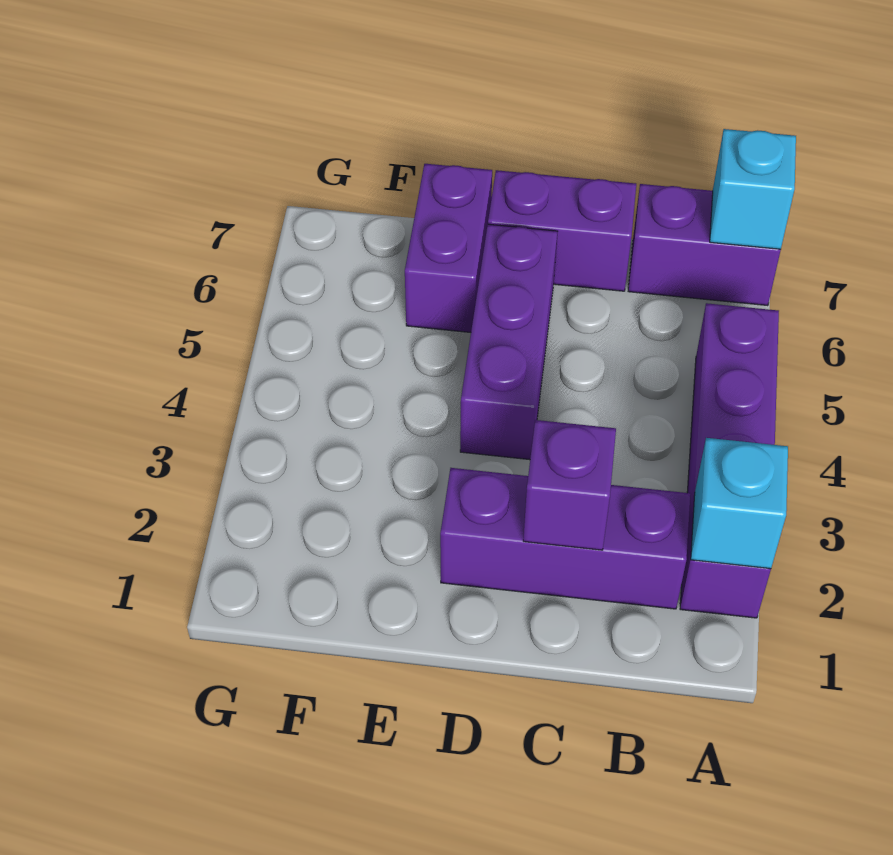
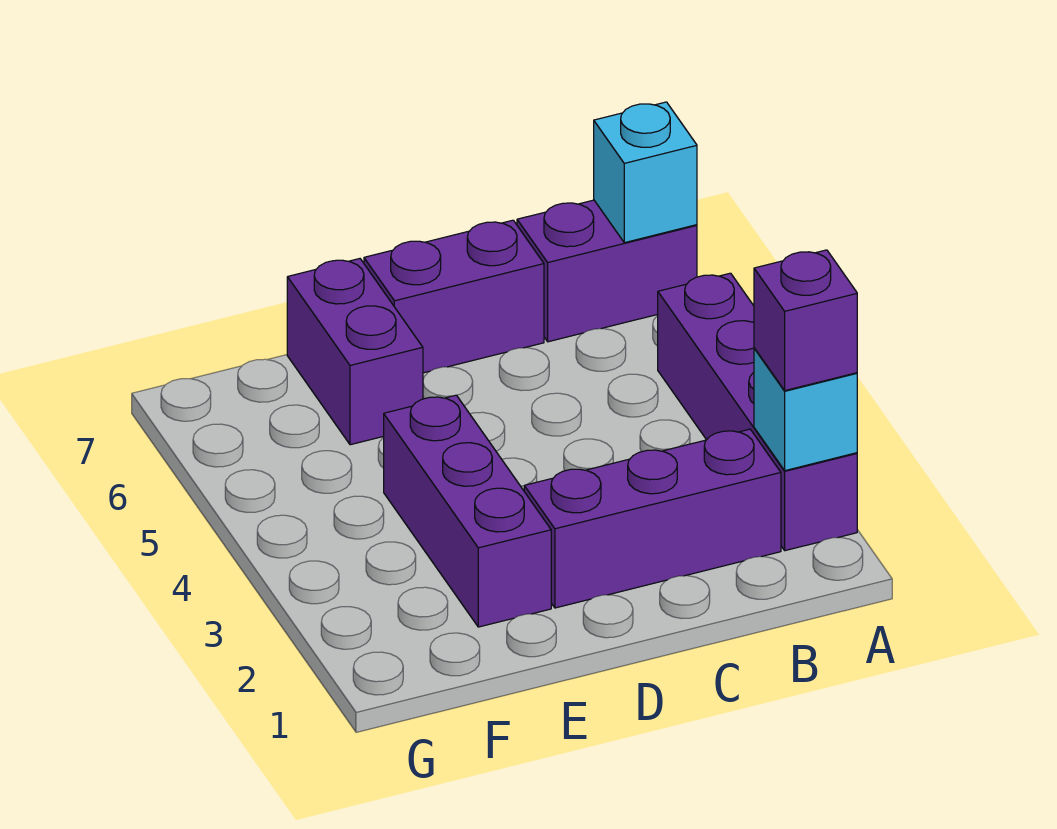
purple brick C2 level 2 -> purple brick A2 level 3
purple brick D4:D6 level 1 -> purple brick E2:E4 level 1

